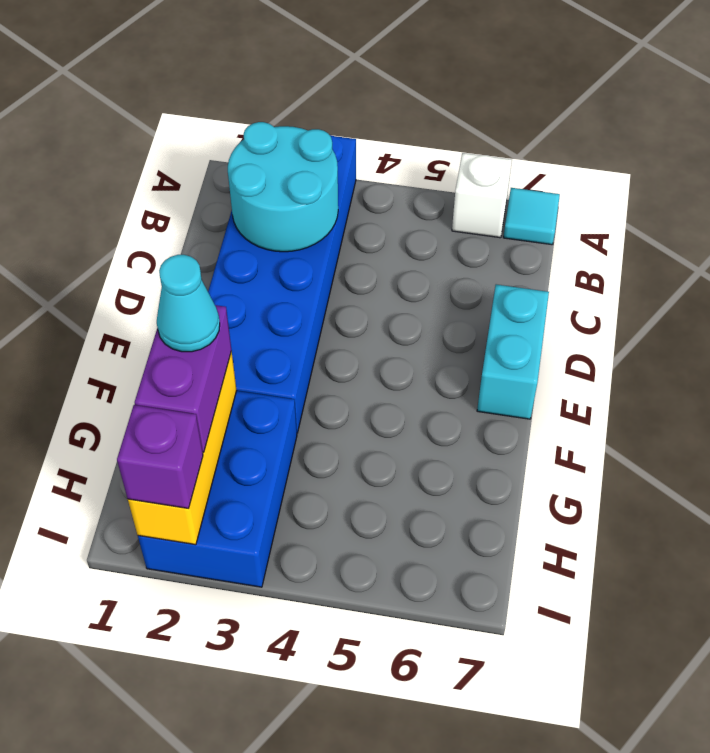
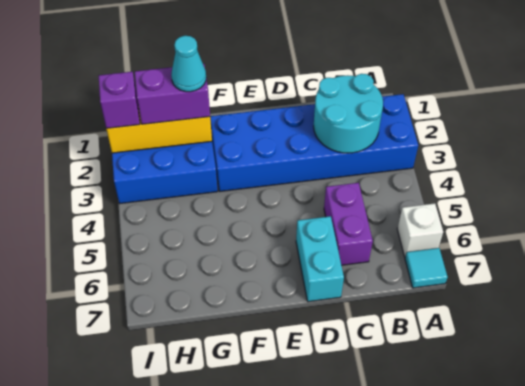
none -> purple brick C5:C6 level 1
cyan brick D7:E7 level 1 -> cyan brick D6:D7 level 1

